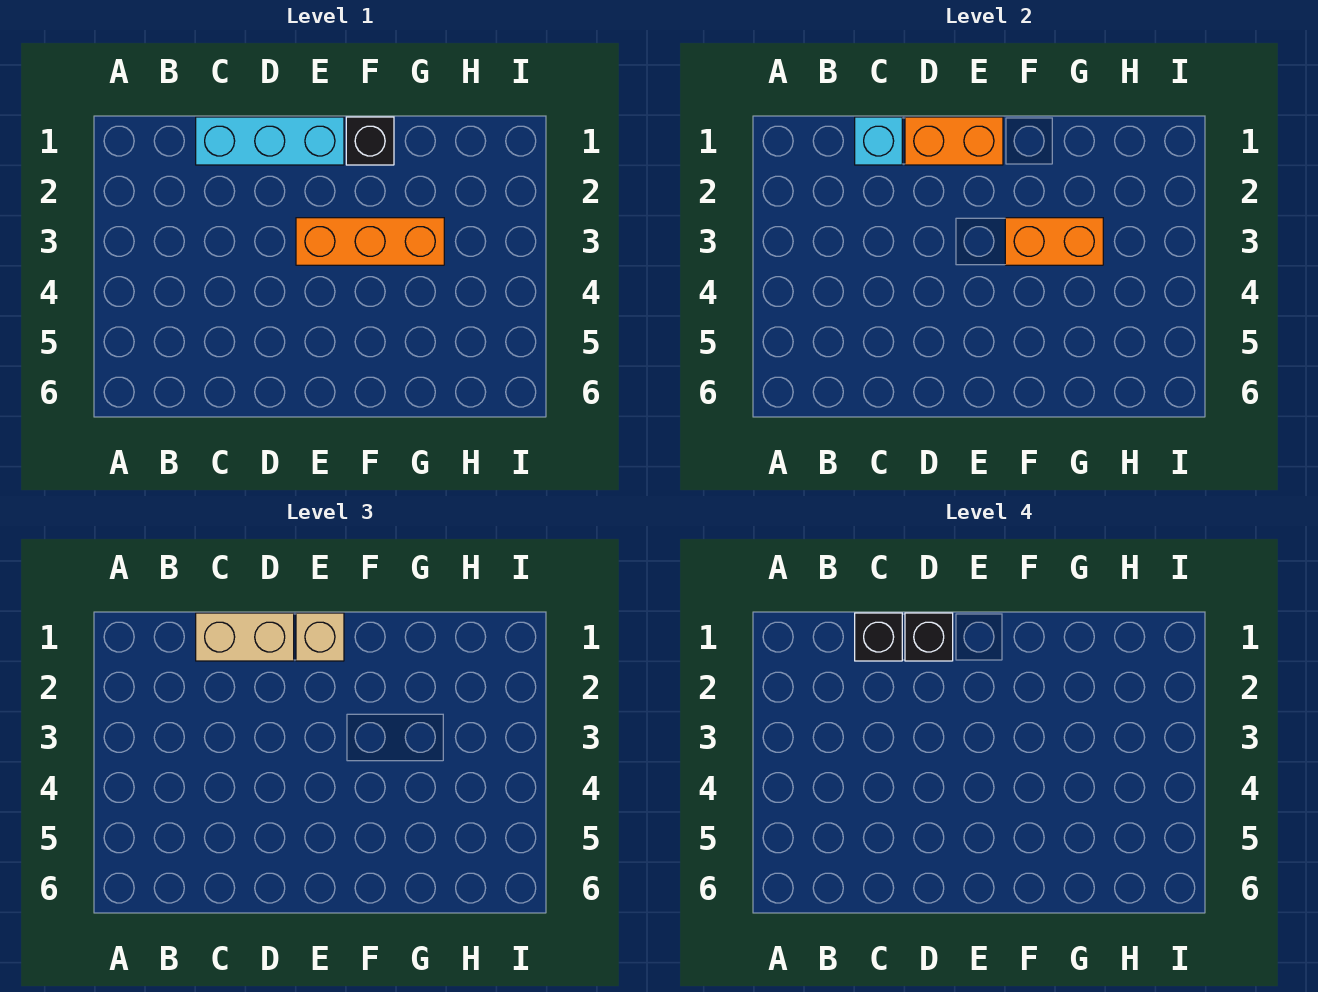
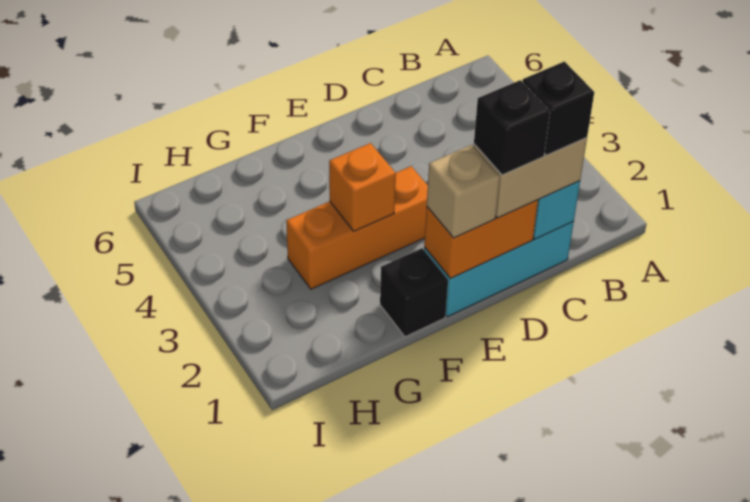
orange brick F3:G3 level 2 -> orange brick F3 level 2

